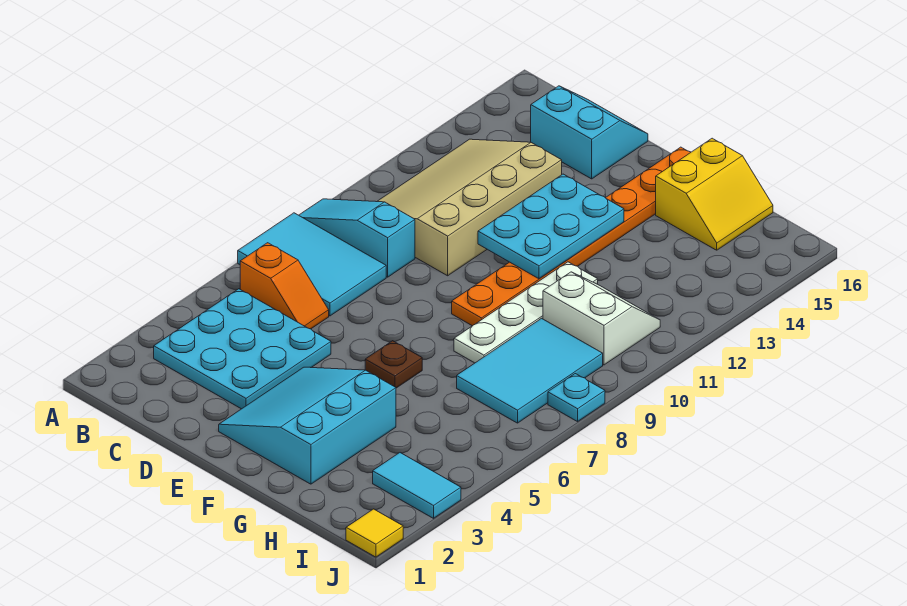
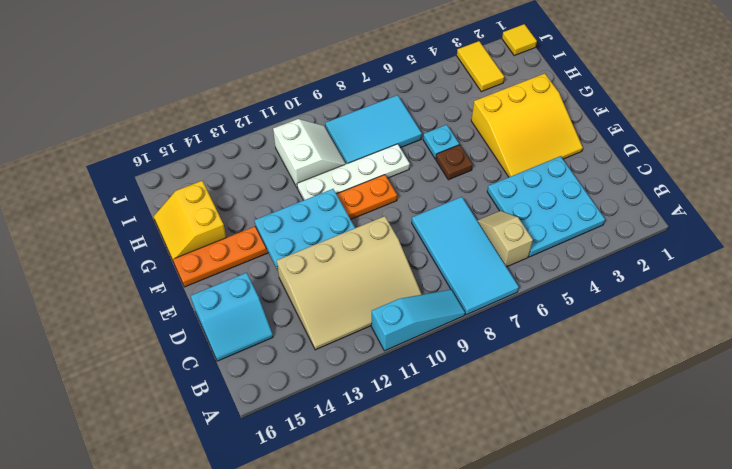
cyan tile A7:C8 level 1 -> cyan tile A7:D8 level 1
cyan slope A9:C9 level 1 top C -> cyan slope A9:A11 level 1 top 11
orange slope B6:C6 level 1 top B -> tan slope B6:C6 level 1 top B
cyan slope C15:D16 level 1 top 15 -> cyan slope C15:D16 level 1 top D
cyan slope E2:G4 level 1 top G -> yellow slope E2:G4 level 1 top G
yellow slope G15:H16 level 1 top G -> yellow slope G15:H16 level 1 top 15
white slope H10:I11 level 1 top 10 -> white slope H10:I11 level 1 top 11
cyan tile I3:J3 level 1 -> yellow tile I3:J3 level 1
cyan plate J8 level 1 -> cyan plate G6 level 1

